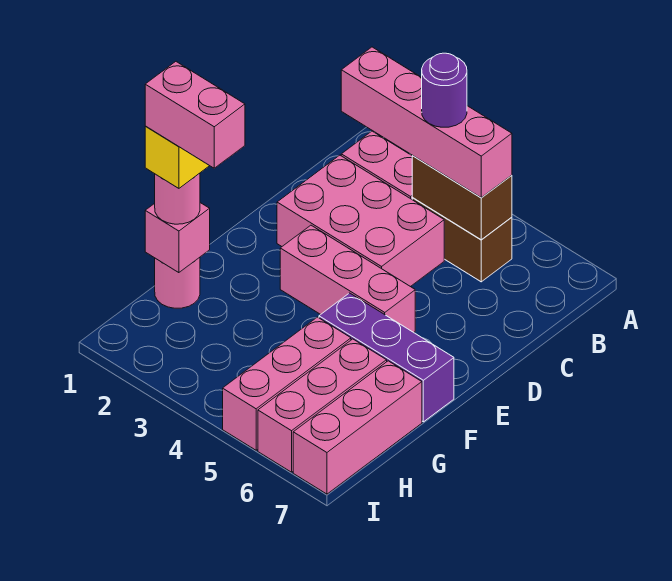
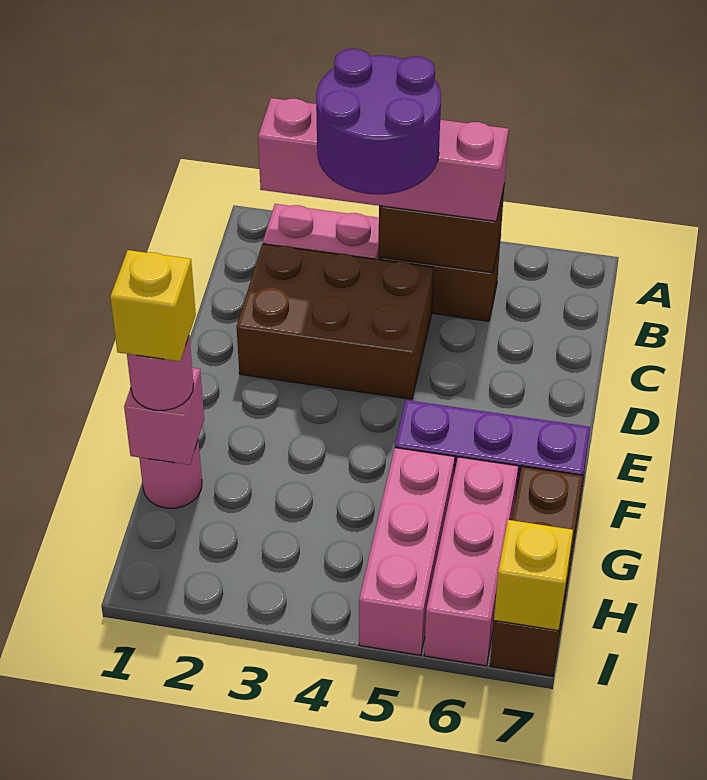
purple round brick B4 level 4 -> purple round brick B3:C4 level 4
pink brick C2:D4 level 1 -> brown brick C2:D4 level 1
pink brick E3:E5 level 1 -> none
pink brick G1:G2 level 5 -> none
pink brick G7:I7 level 1 -> brown brick G7:I7 level 1
none -> yellow brick I7 level 2

